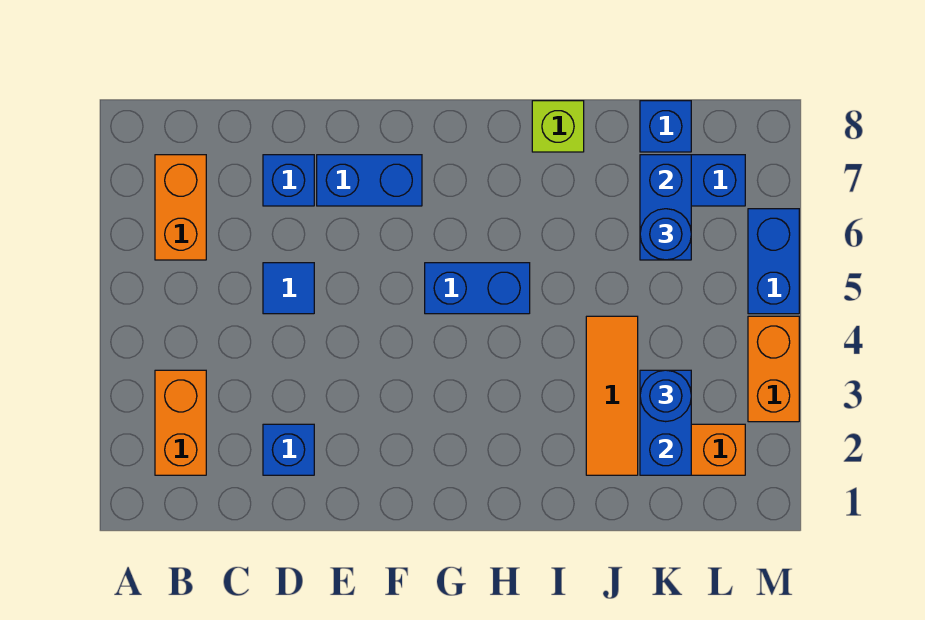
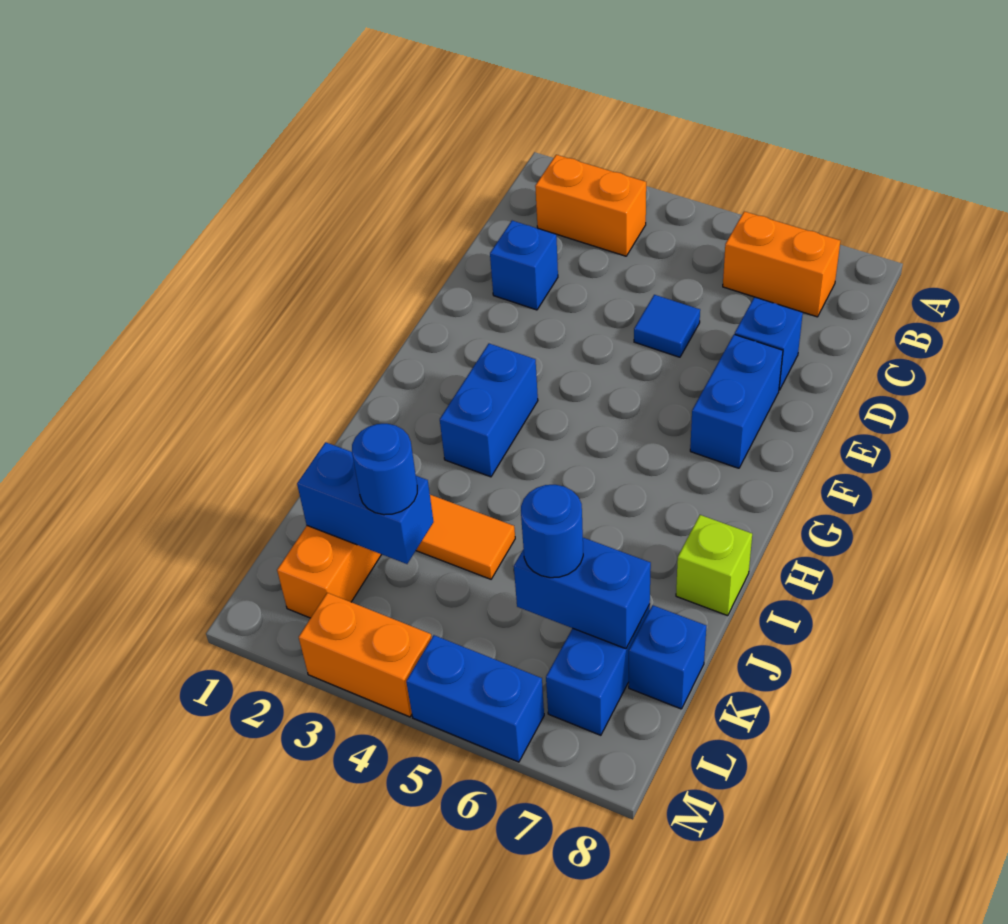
blue brick G5:H5 level 1 -> blue brick G3:H3 level 1

